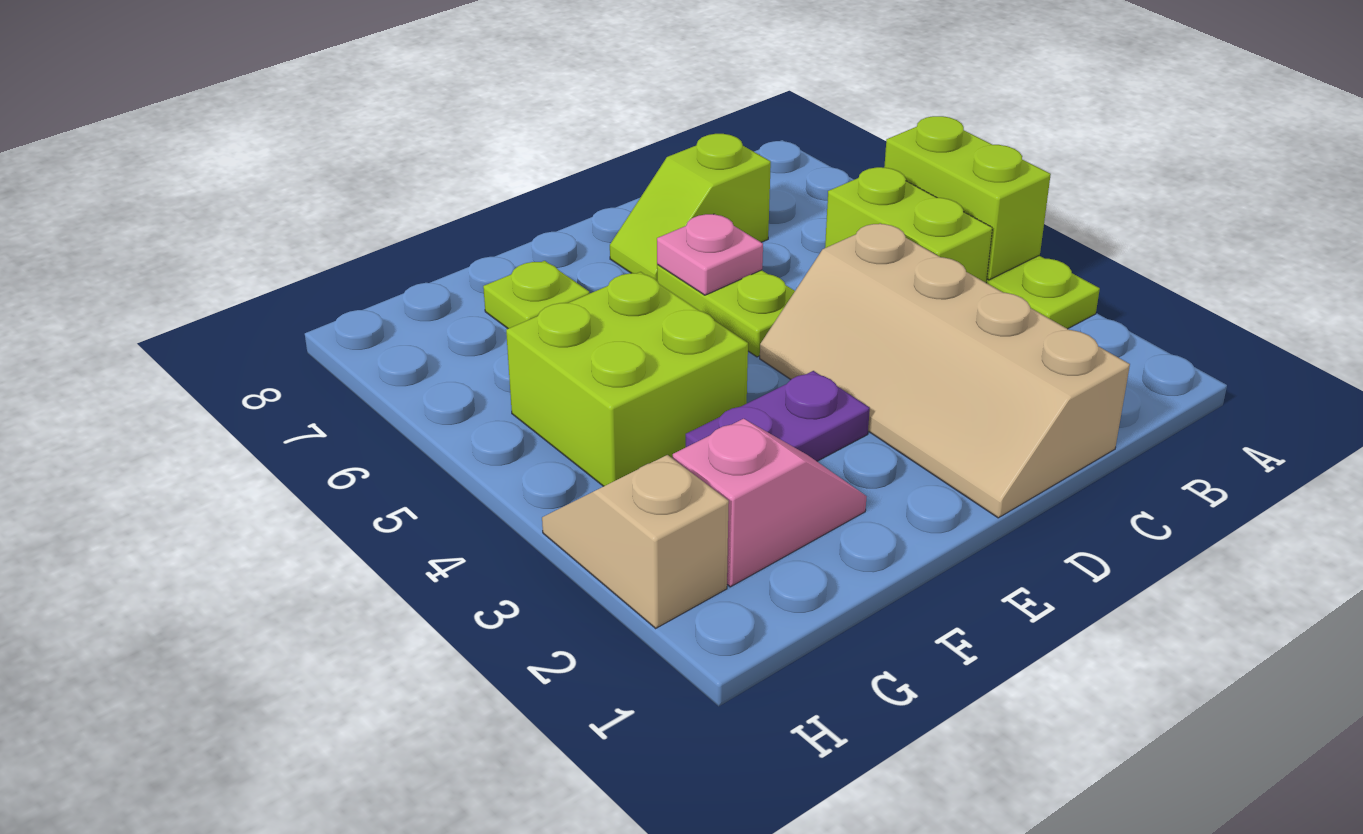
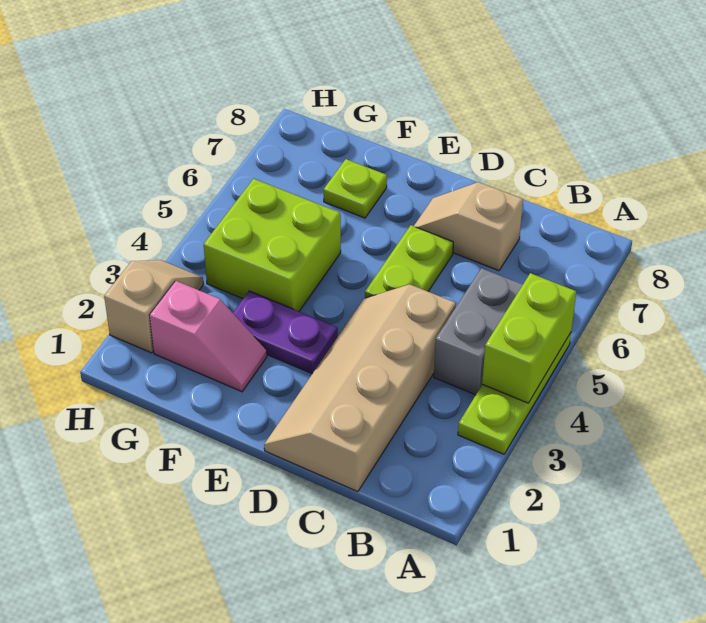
lime brick B4:B5 level 1 -> grey brick B4:B5 level 1
lime slope C7:D7 level 1 top C -> tan slope C7:D7 level 1 top C
pink plate D6 level 2 -> none

